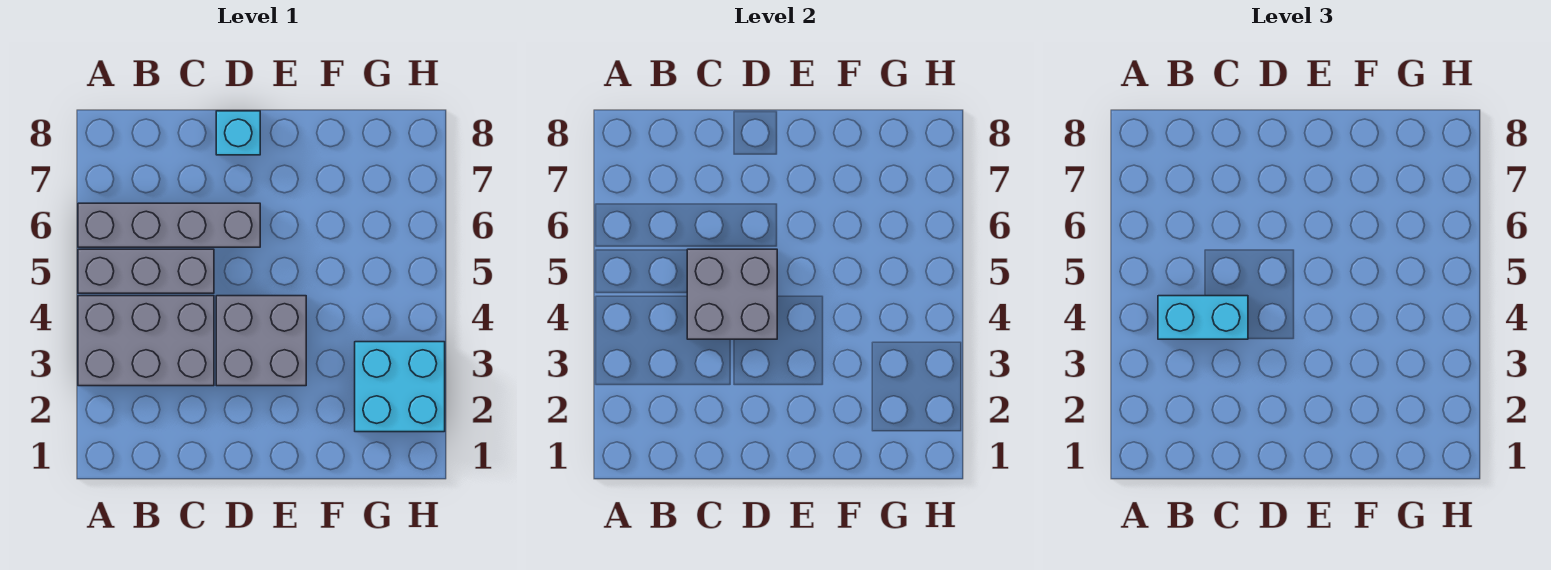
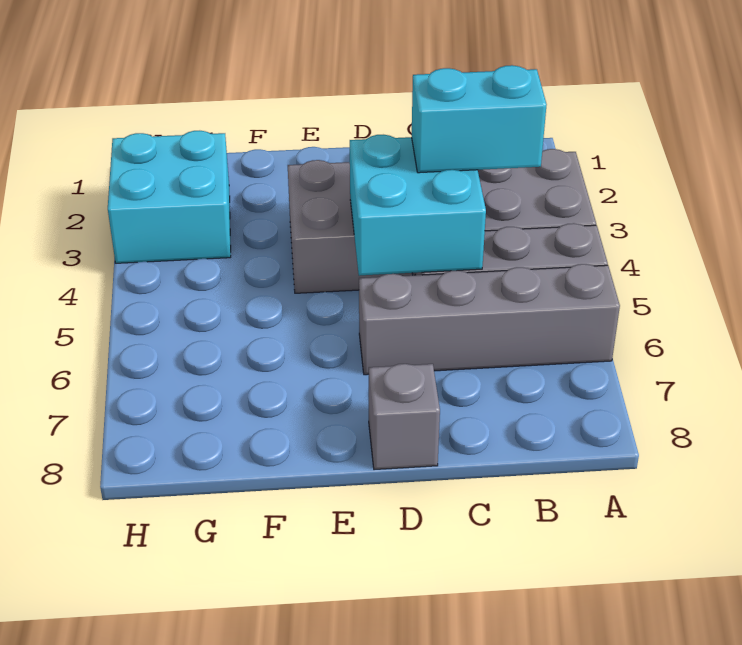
grey brick C4:D5 level 2 -> cyan brick C4:D5 level 2
cyan brick D8 level 1 -> grey brick D8 level 1

